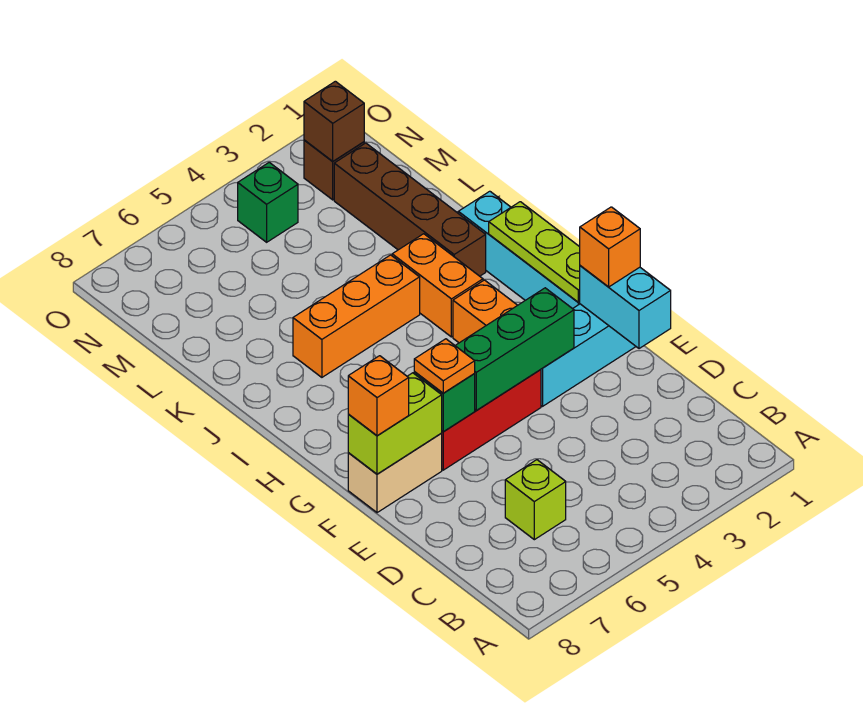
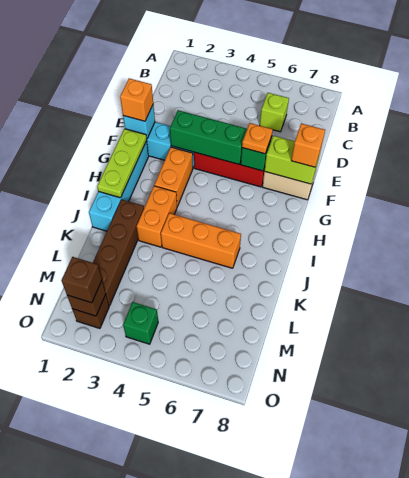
cyan brick E1:F1 level 2 -> cyan brick F1 level 2
none -> brown brick N2 level 3

